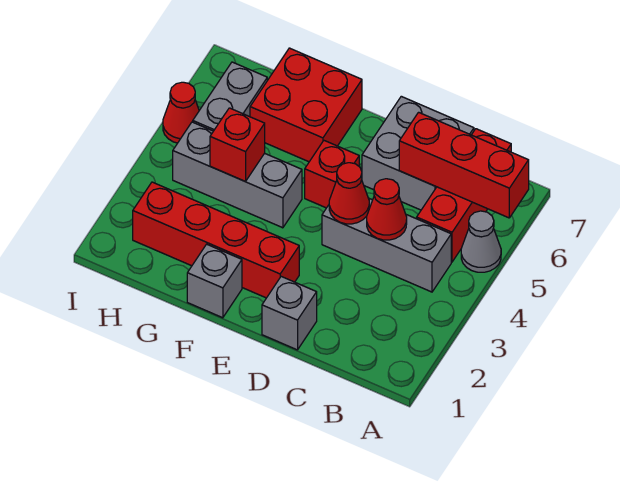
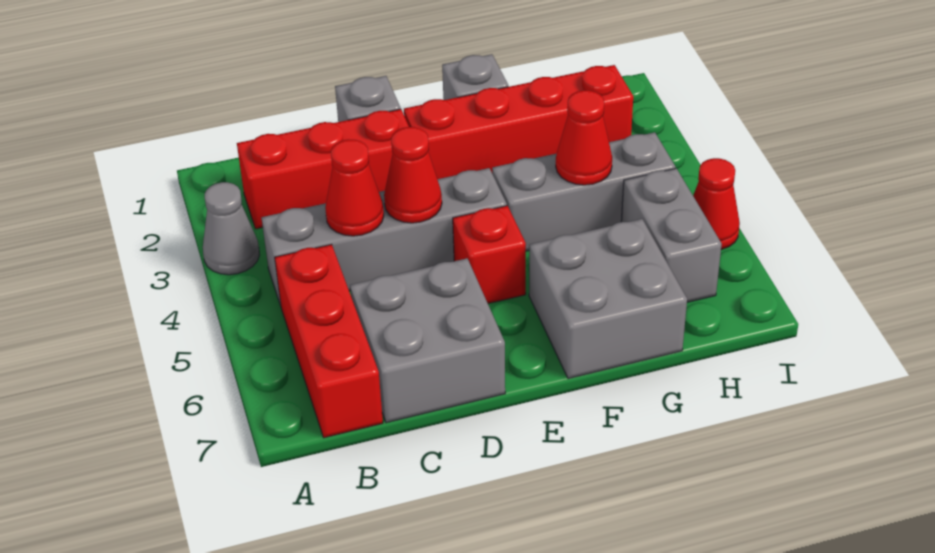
grey cone A5 level 1 -> grey cone A3 level 1
red brick A6:C6 level 2 -> red brick B2:D2 level 1
grey brick B4:D4 level 1 -> grey brick B4:E4 level 1
red brick F6:G7 level 1 -> grey brick F6:G7 level 1
red brick G4 level 2 -> red cone G4 level 2

